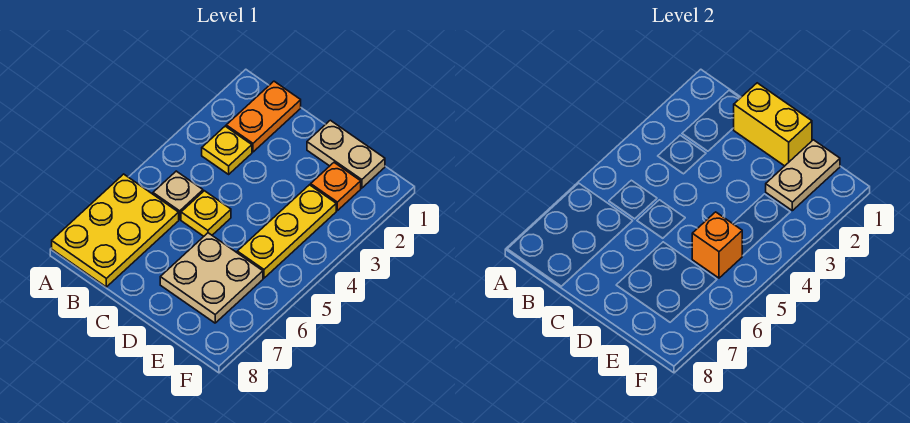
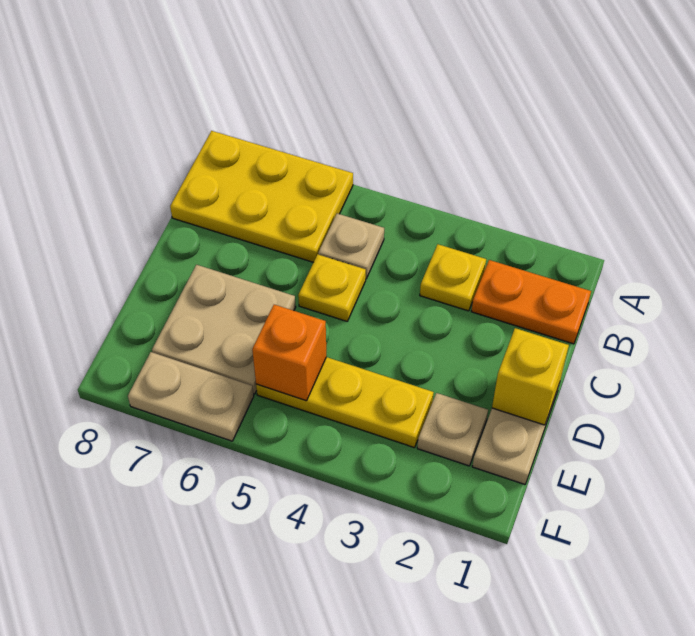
yellow brick C1:D1 level 2 -> yellow brick D1 level 2
tan plate E1:E2 level 2 -> tan plate F6:F7 level 1
orange plate E2 level 1 -> tan plate E2 level 1

